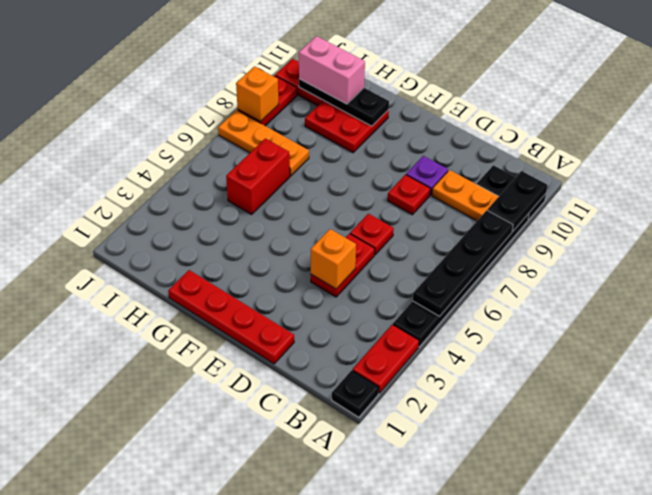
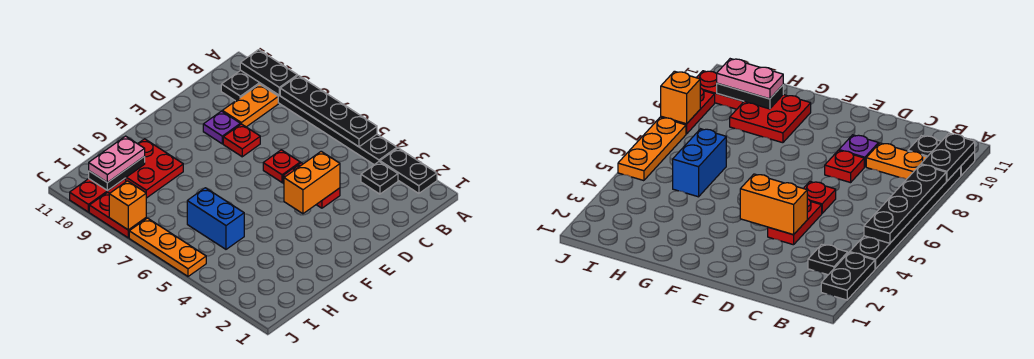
black plate A1 level 1 -> black plate B3 level 1
red plate A2:A3 level 1 -> black plate A2:A3 level 1
red plate D1:G1 level 1 -> none
orange brick D4 level 2 -> orange brick D4:E4 level 2
black plate G10:I10 level 2 -> black plate H10:I10 level 2
red brick H5:H6 level 1 -> blue brick H5:H6 level 1
orange plate H7:J7 level 1 -> orange plate J5:J7 level 1
pink brick H10:I10 level 3 -> pink plate H10:I10 level 3

